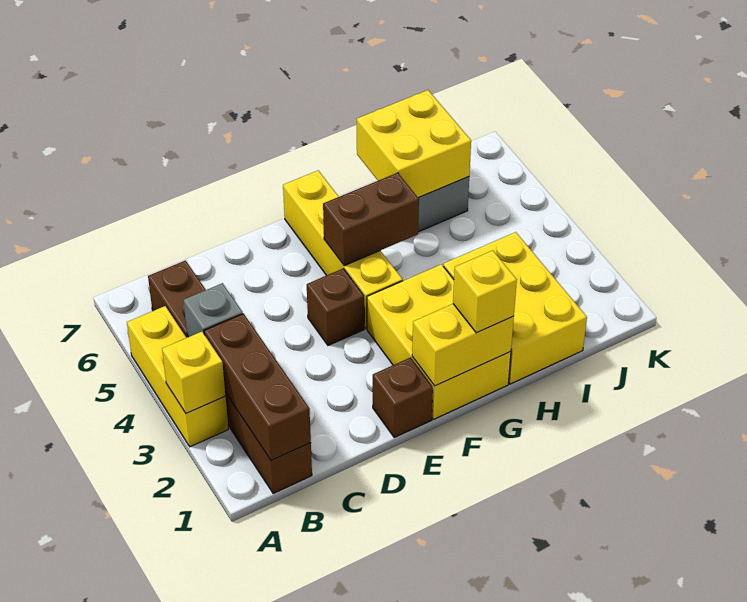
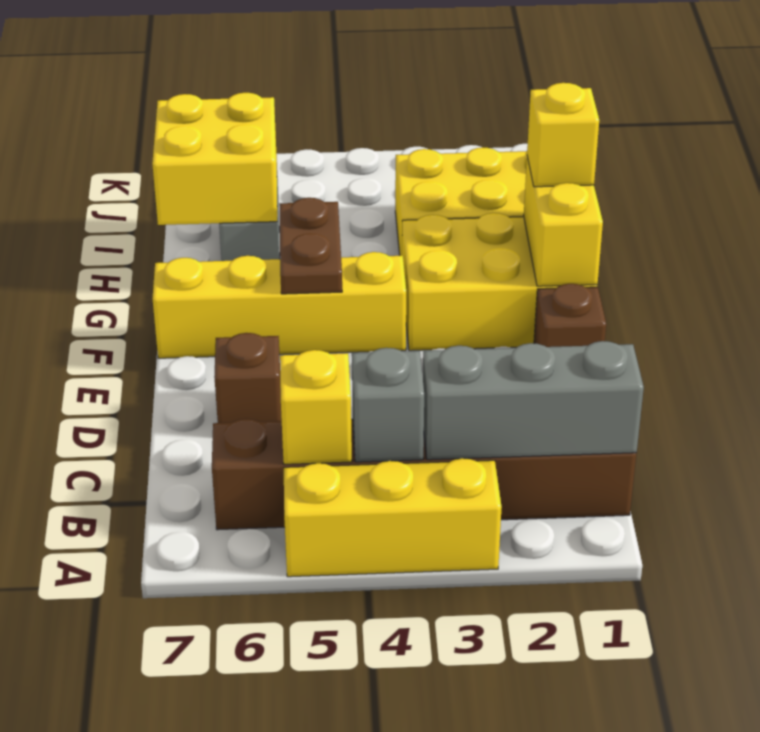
yellow brick A3 level 2 -> yellow brick B5 level 2
brown brick B1:B3 level 2 -> grey brick B1:B3 level 2
brown brick E4 level 1 -> brown brick D6 level 1
brown brick F5:G5 level 2 -> brown plate F5:G5 level 2

